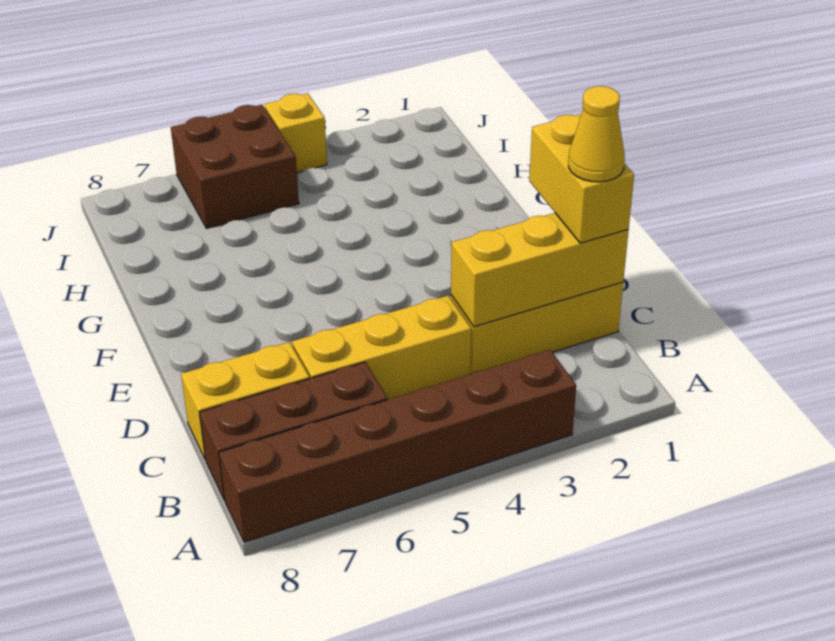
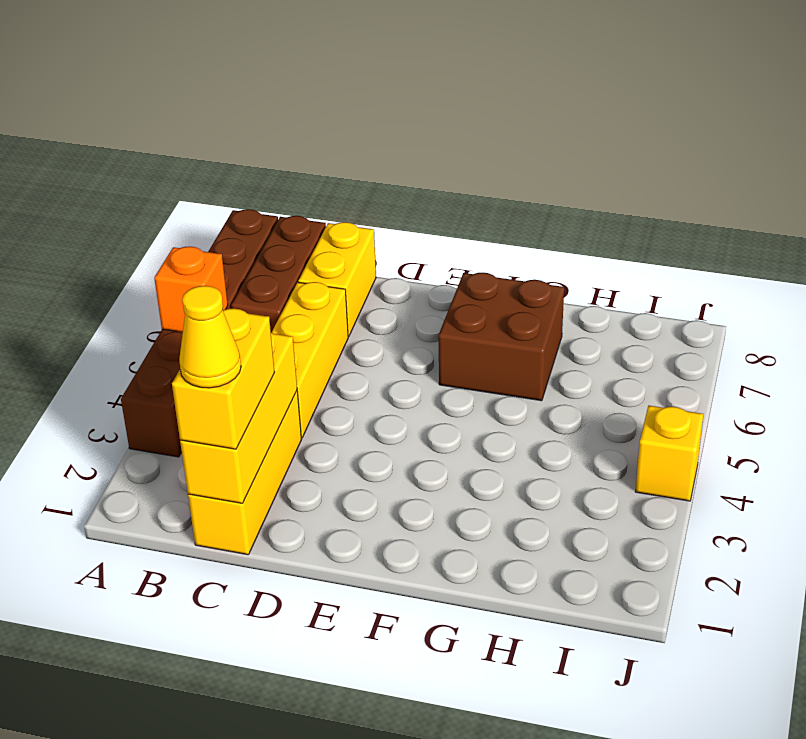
none -> orange brick A5 level 2
yellow brick C1:D1 level 3 -> yellow brick C1:C2 level 3
brown brick I5:J6 level 1 -> brown brick F6:G7 level 1

